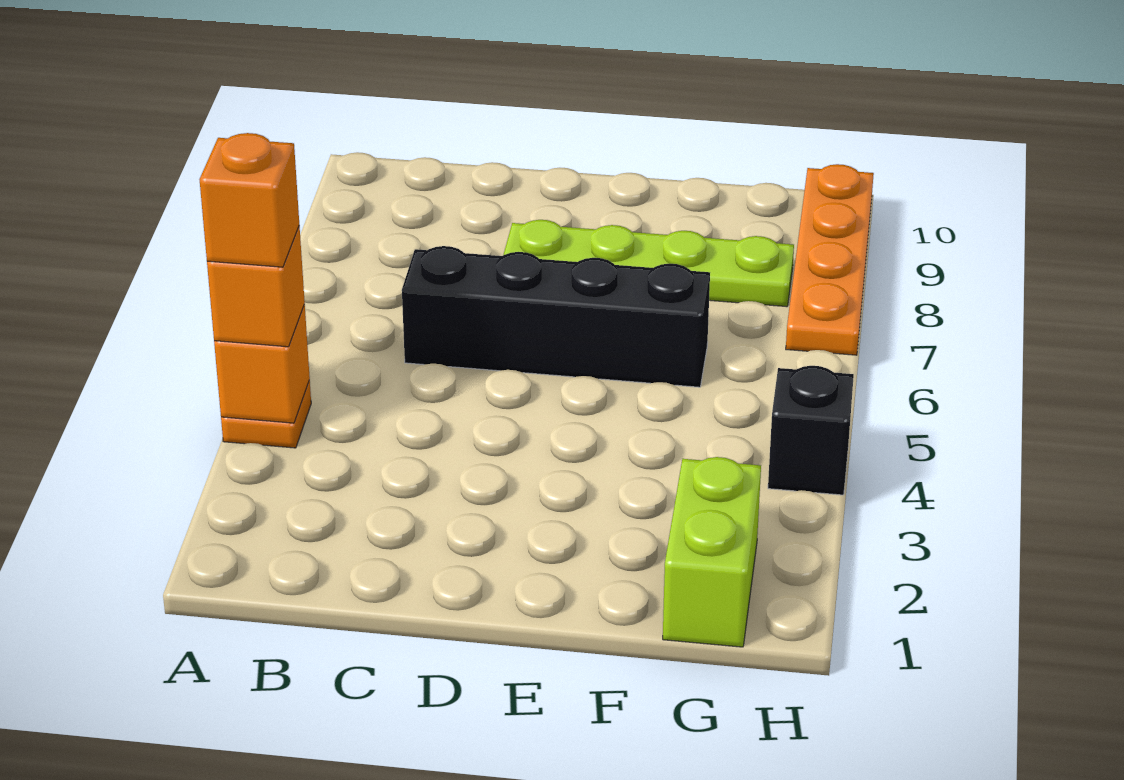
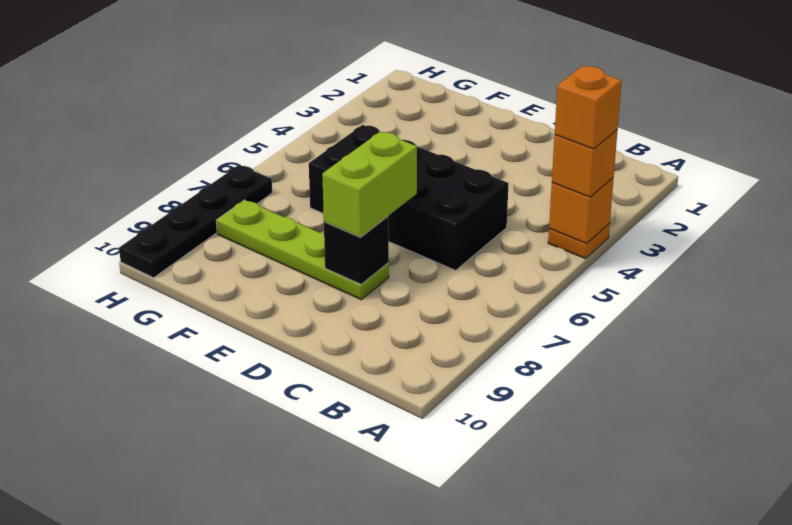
black brick C6:F6 level 1 -> black brick C5:F6 level 1
lime brick G1:G2 level 1 -> lime brick D7:D8 level 3
black brick H4 level 1 -> black brick D8 level 2
orange plate H7:H10 level 1 -> black plate H7:H10 level 1

